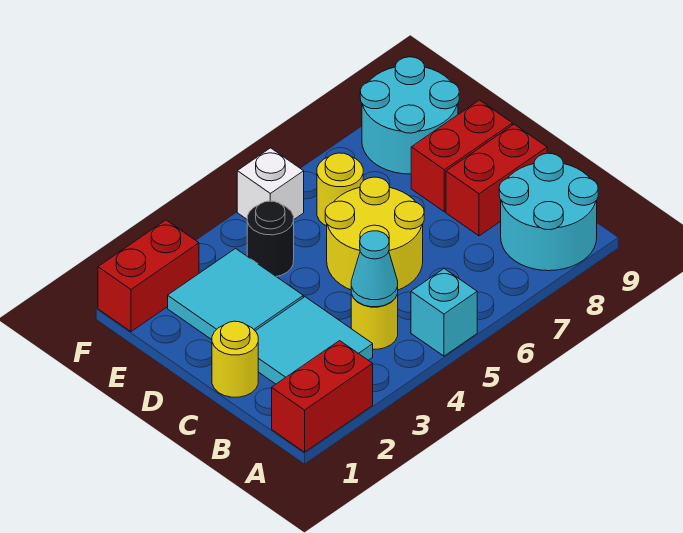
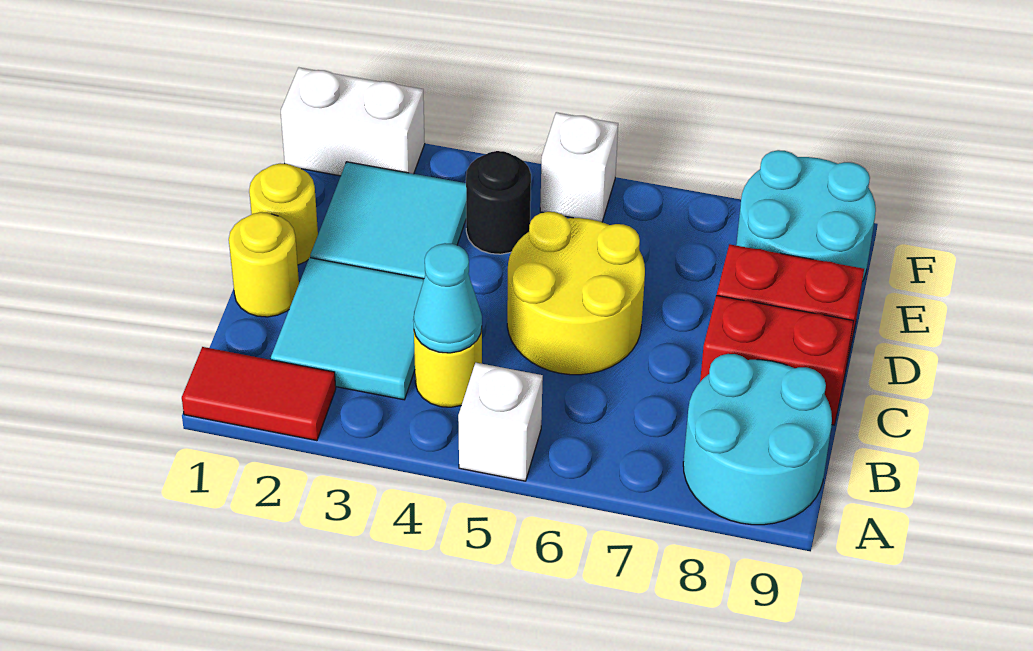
red brick A1:A2 level 1 -> red tile A1:A2 level 1
cyan brick A5 level 1 -> white brick A5 level 1
yellow round brick E6 level 1 -> yellow round brick D1 level 1
red brick F1:F2 level 1 -> white brick F1:F2 level 1

